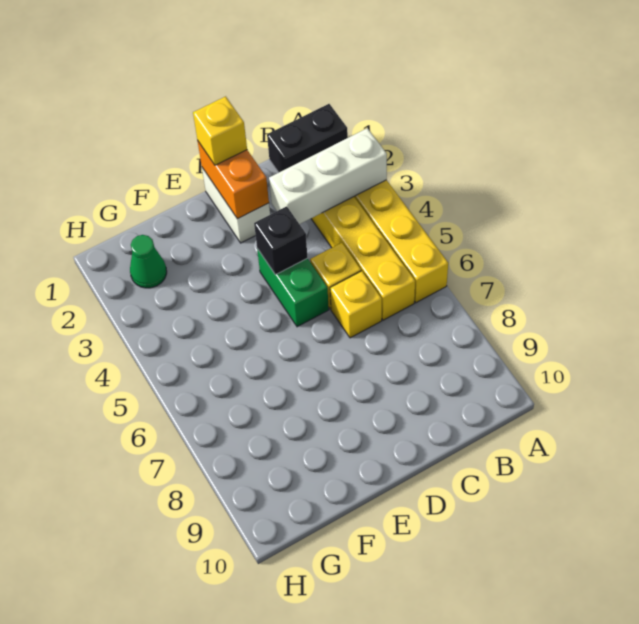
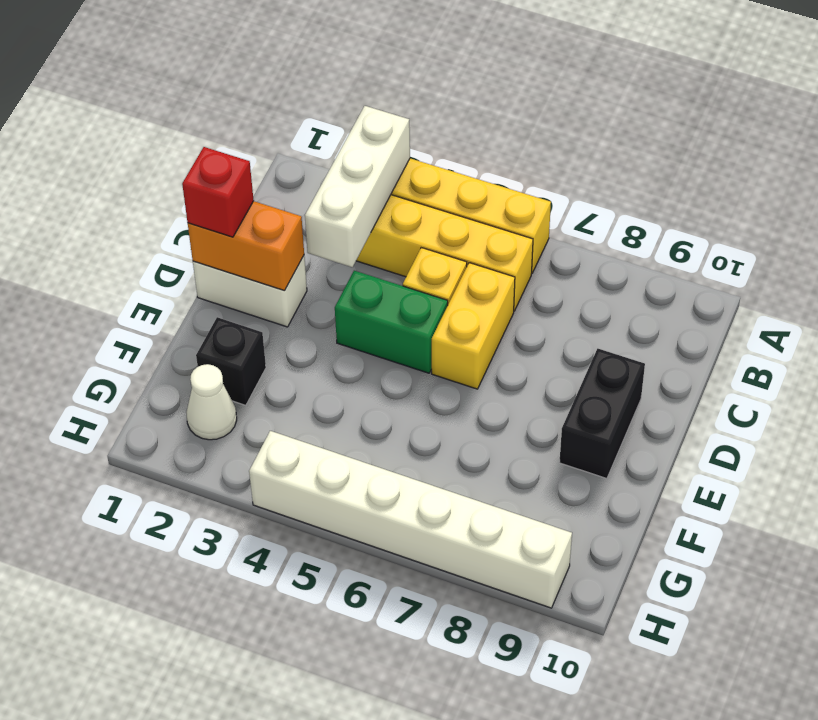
black brick A1:B1 level 1 -> black brick D9:E9 level 1
yellow brick C6 level 1 -> yellow brick C6:D6 level 1
yellow brick D1 level 3 -> red brick D1 level 3
black brick D4 level 2 -> black brick F2 level 1
green cone G2 level 1 -> white cone G2 level 1
none -> white brick H4:H9 level 1

